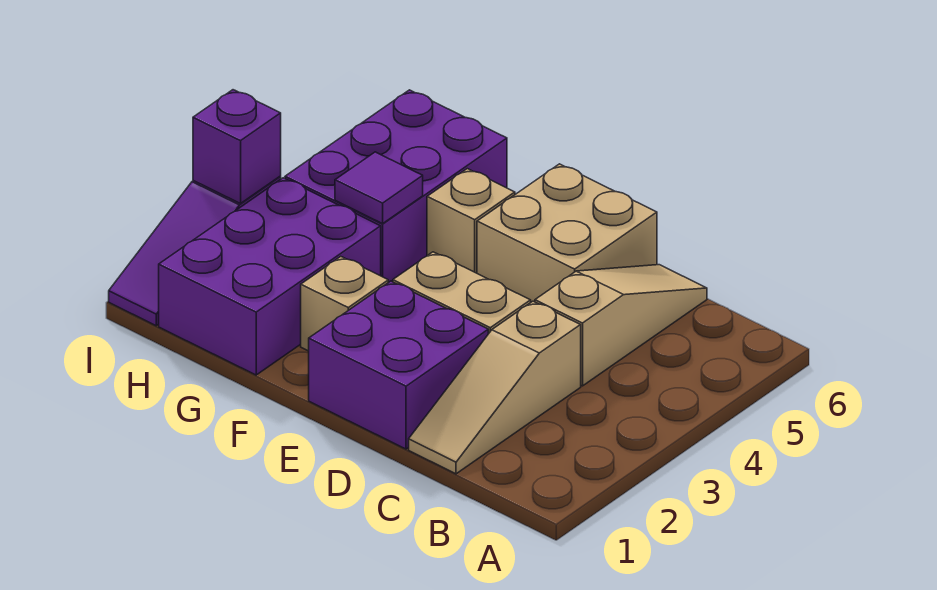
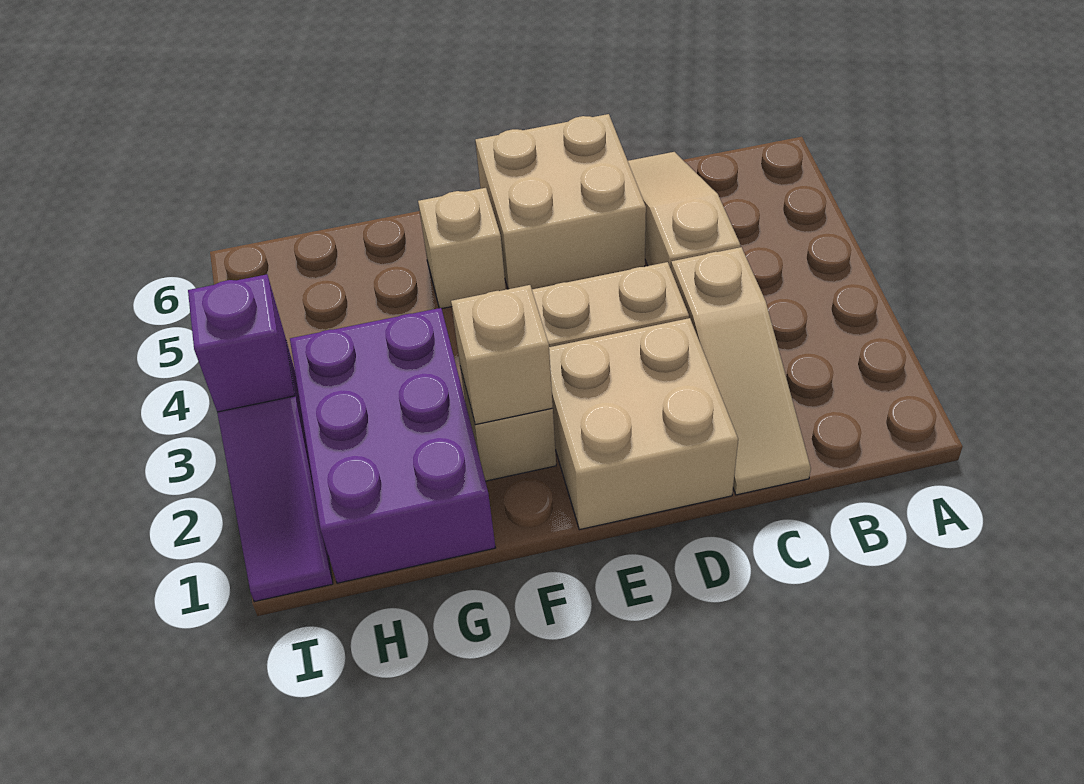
purple brick D1:E2 level 1 -> tan brick D1:E2 level 1
none -> tan brick F2 level 2
purple brick G4:H6 level 1 -> none
purple tile G4 level 2 -> none

